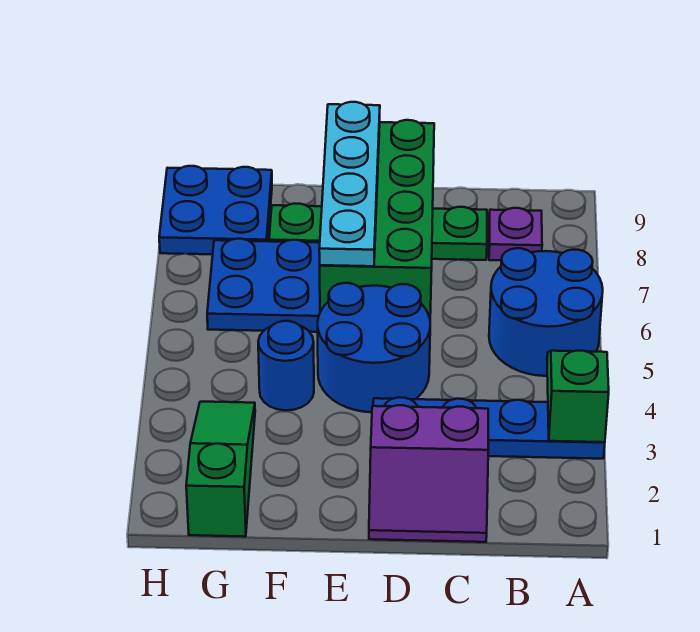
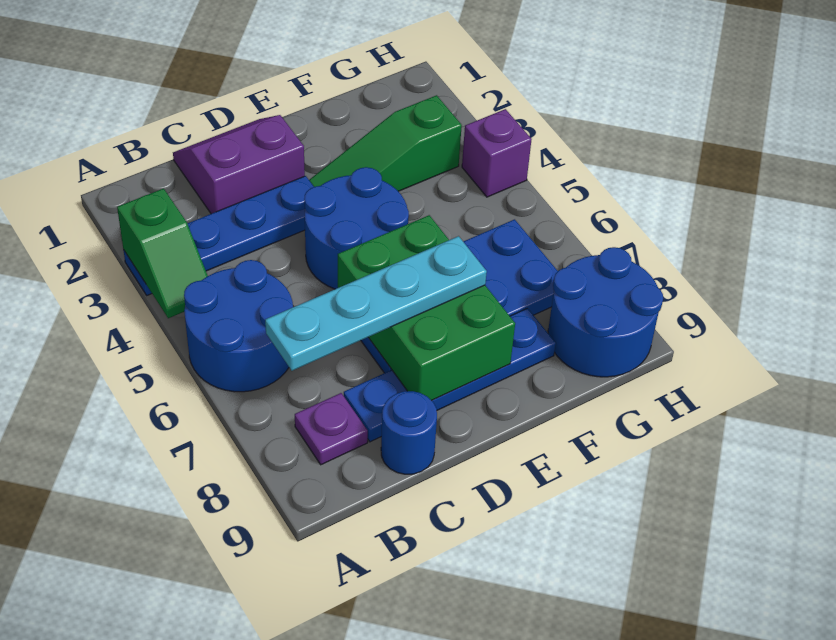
green plate C8:F8 level 1 -> blue plate C8:F8 level 1
green brick D6:E9 level 2 -> green brick D6:E8 level 2
cyan plate E6:E9 level 3 -> cyan plate B7:E7 level 3
blue round brick F4 level 1 -> blue round brick C9 level 1
green slope G1:G3 level 1 top 1 -> green slope E3:G3 level 1 top G
blue plate G8:H9 level 1 -> blue round brick G8:H9 level 1
none -> purple brick H4 level 1

